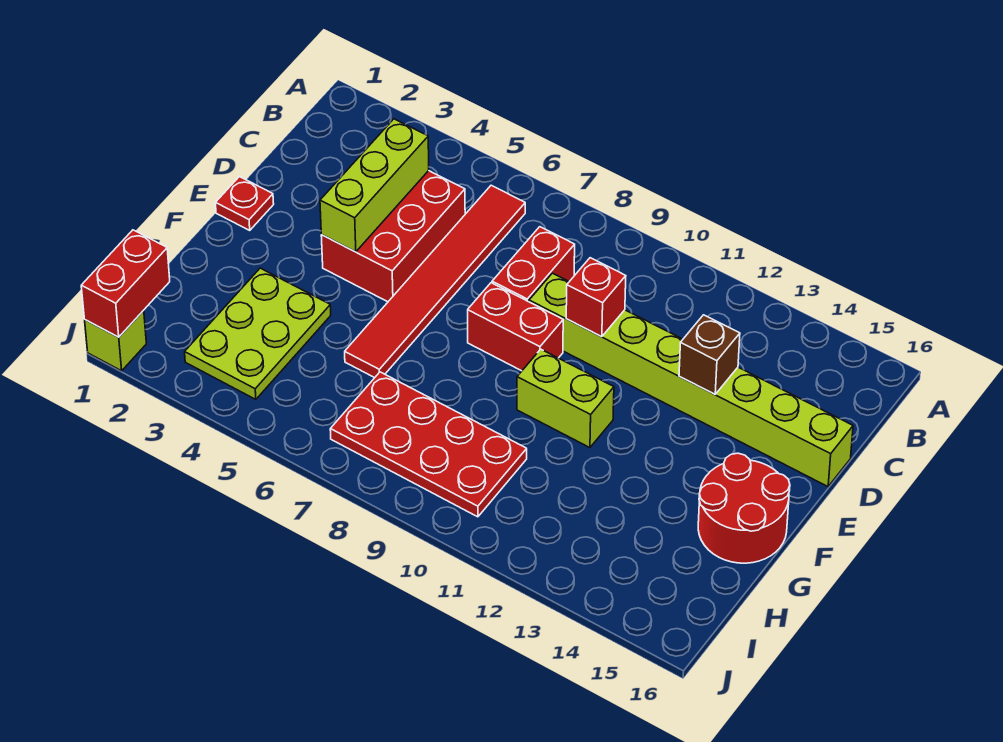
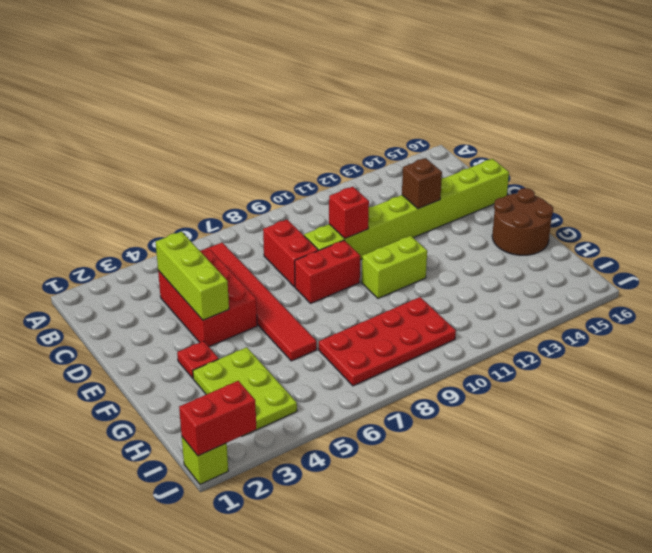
red plate E1 level 1 -> red plate F3 level 1
red round brick F15:G16 level 1 -> brown round brick F15:G16 level 1
red brick I1:J1 level 2 -> red brick J1:J2 level 2

